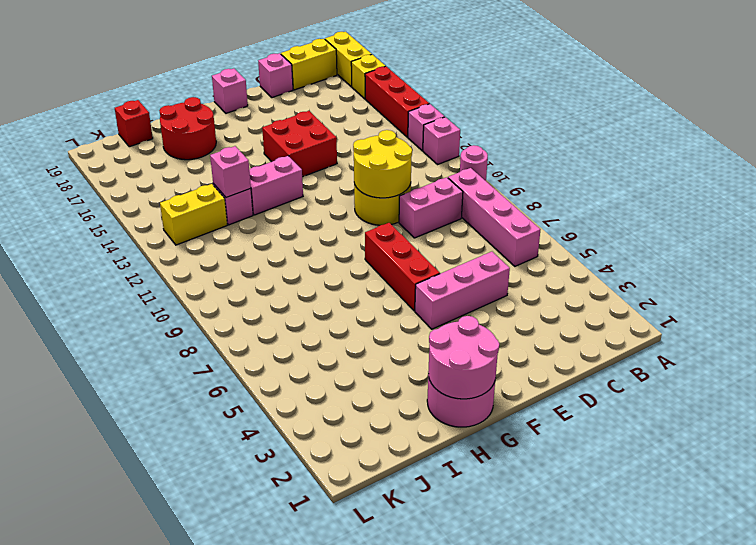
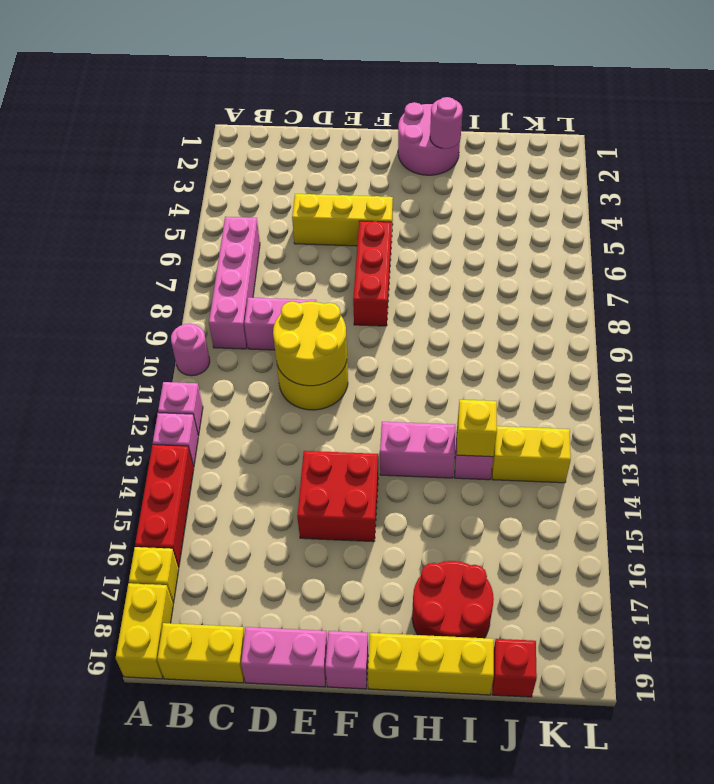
pink brick D5:F5 level 1 -> yellow brick D5:F5 level 1
pink brick D19 level 1 -> pink brick D19:E19 level 1
pink round brick G1:H2 level 2 -> pink round brick H2 level 2
none -> yellow brick G19:I19 level 1
pink brick I13 level 2 -> yellow brick I13 level 2

